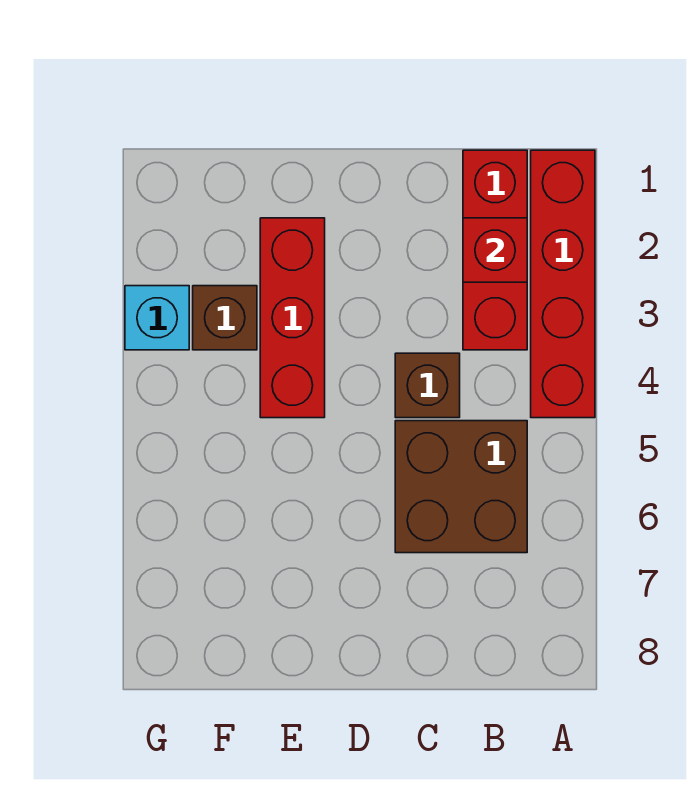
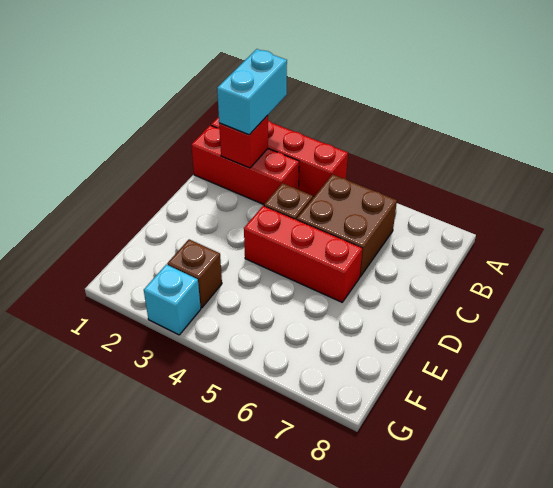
none -> cyan brick A2:B2 level 3
red brick E2:E4 level 1 -> red brick D4:D6 level 1

